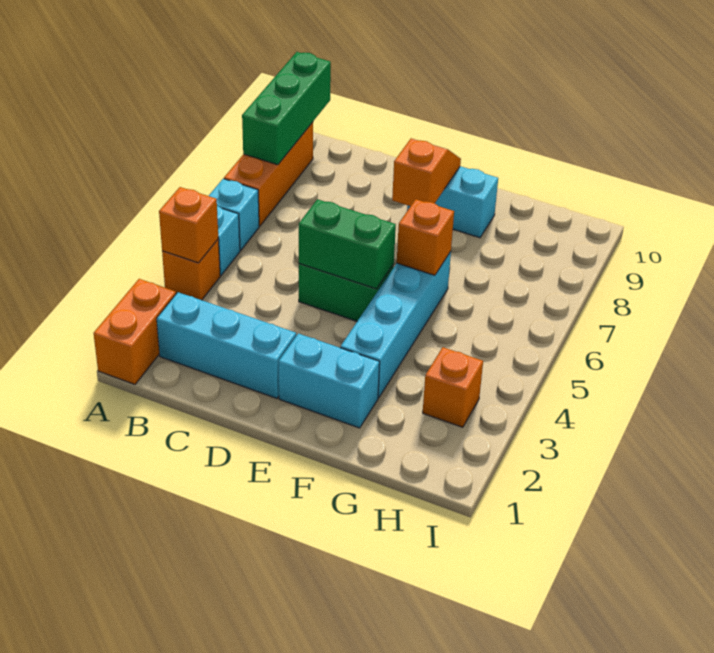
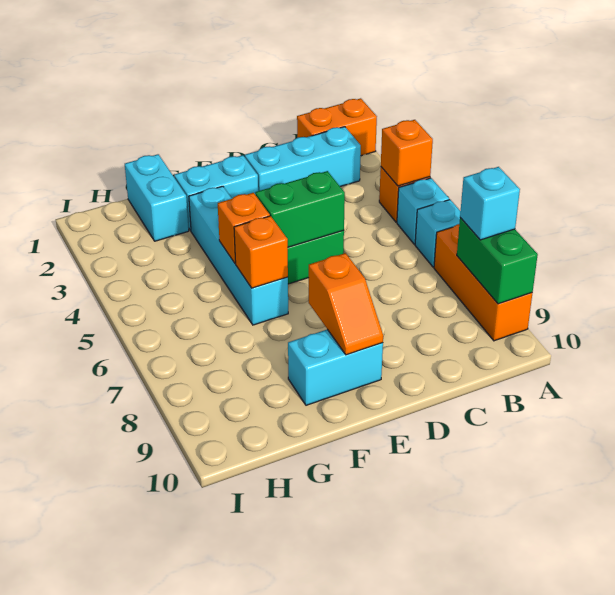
orange brick A1:A2 level 1 -> orange brick A1:B1 level 1
green brick A8:A10 level 2 -> green brick A8:A9 level 2
none -> cyan brick A8 level 3
none -> cyan brick G1:G2 level 1
orange brick H3 level 1 -> orange brick F5 level 2

